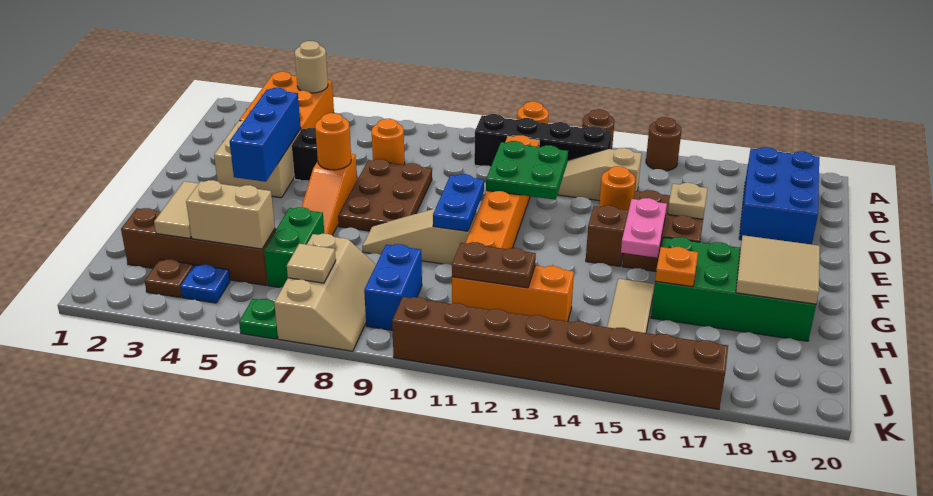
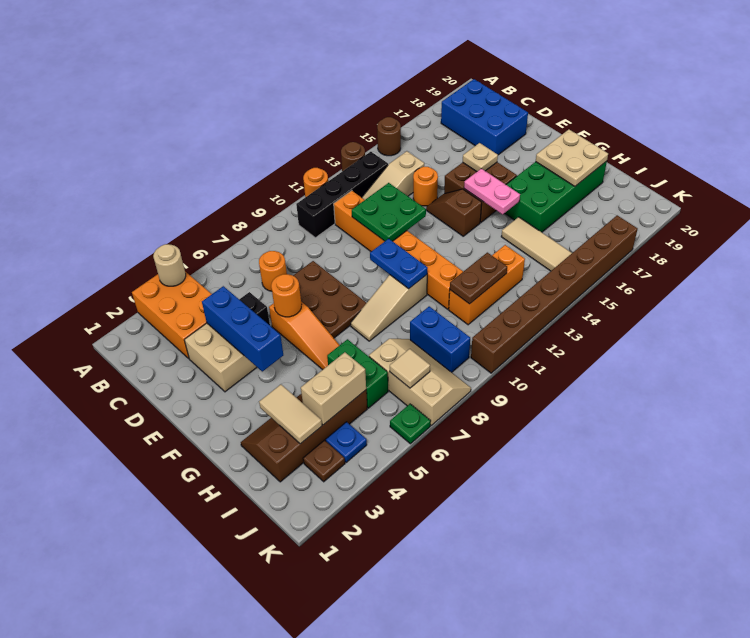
tan tile G18:H19 level 2 -> tan plate G18:H19 level 2
orange plate H16 level 2 -> none

